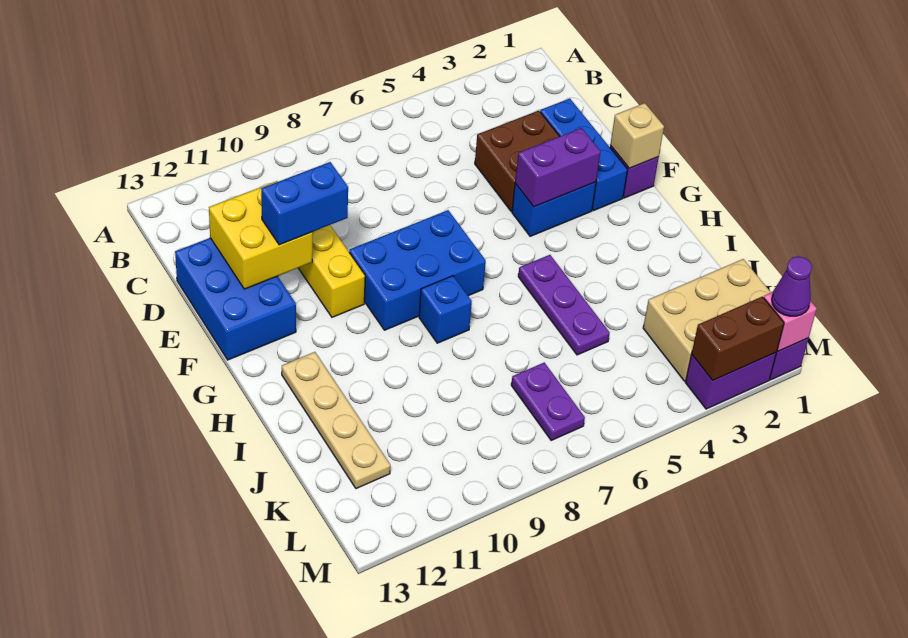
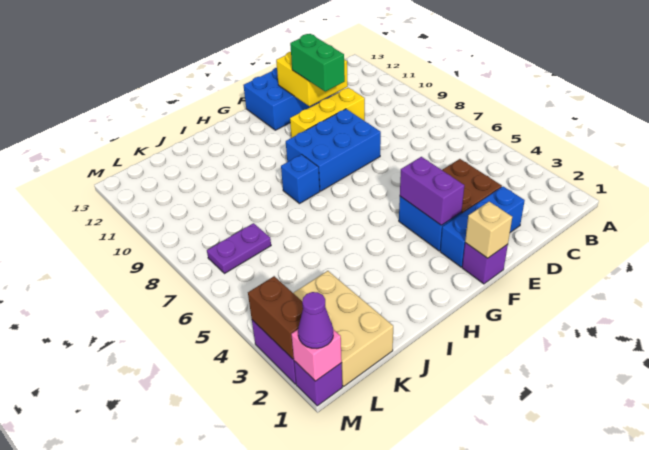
blue brick E10:E11 level 3 -> green brick E10:E11 level 3
blue brick F7:G9 level 1 -> blue brick E8:G9 level 1
purple plate H5:J5 level 1 -> none
tan plate H12:K12 level 1 -> none

